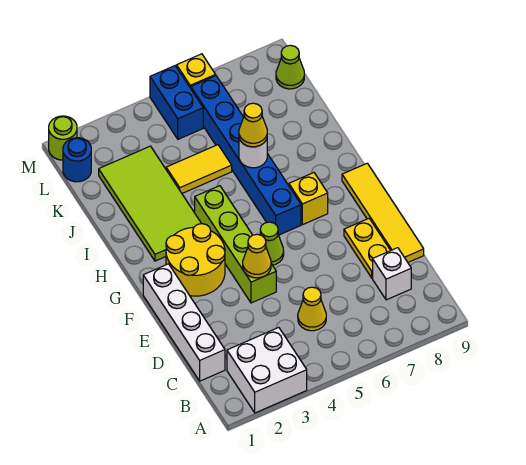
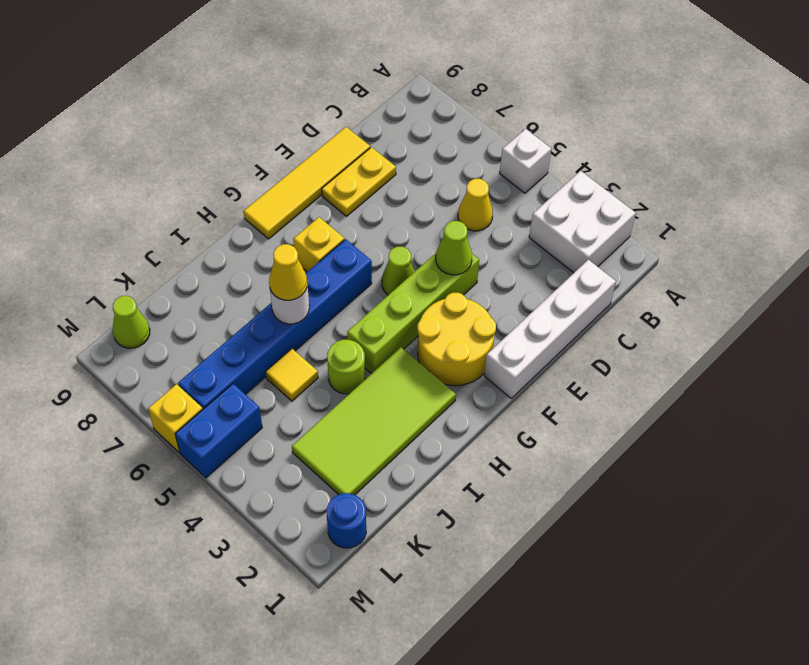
white brick C8 level 1 -> white brick A5 level 1
yellow cone E4 level 2 -> lime cone E4 level 2
yellow tile J4:J5 level 1 -> yellow tile J5 level 1
lime round brick M1 level 1 -> lime round brick I4 level 1

